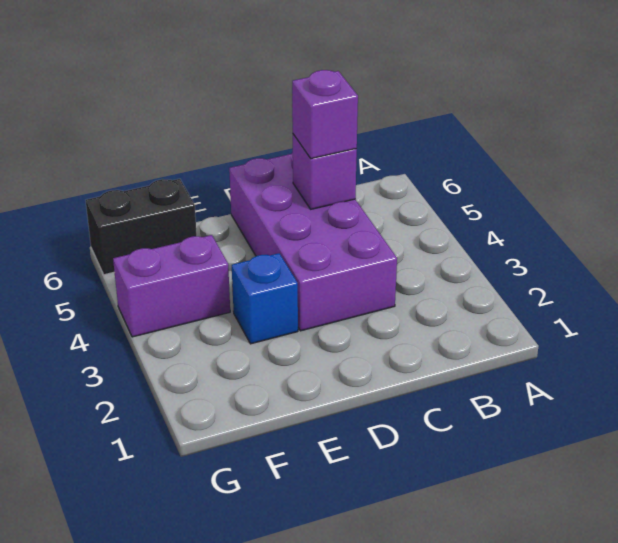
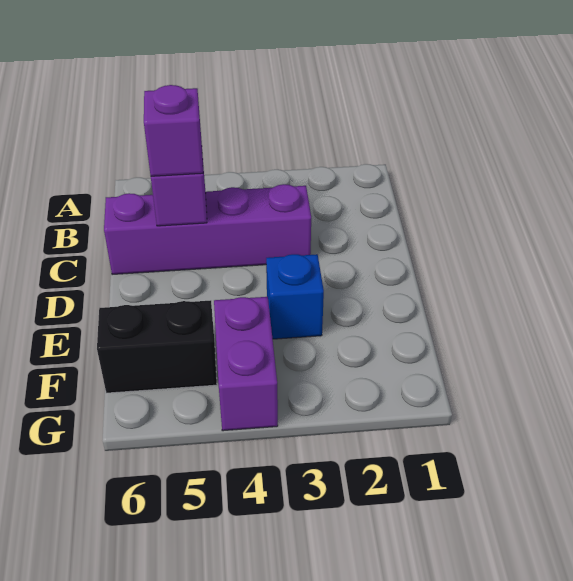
purple brick C3:D6 level 1 -> purple brick C3:C6 level 1
black brick F6:G6 level 1 -> black brick F5:F6 level 1

